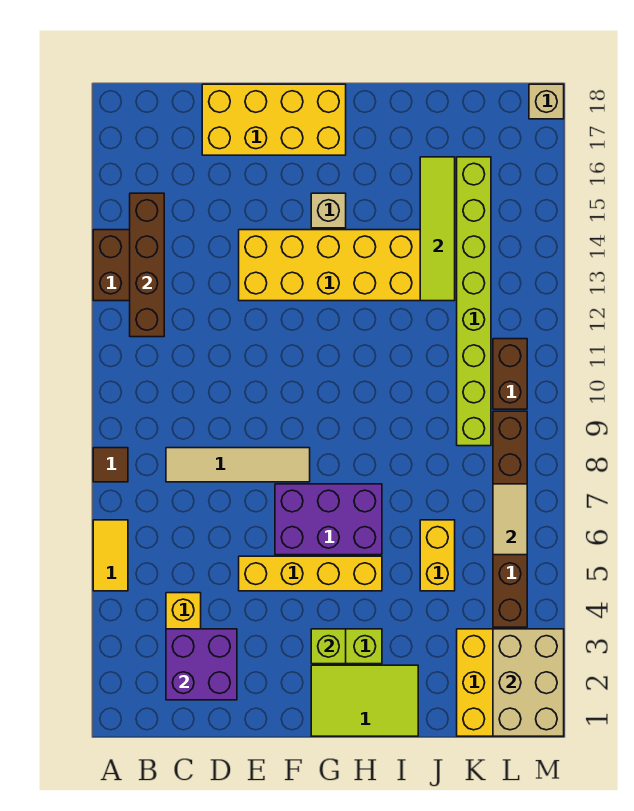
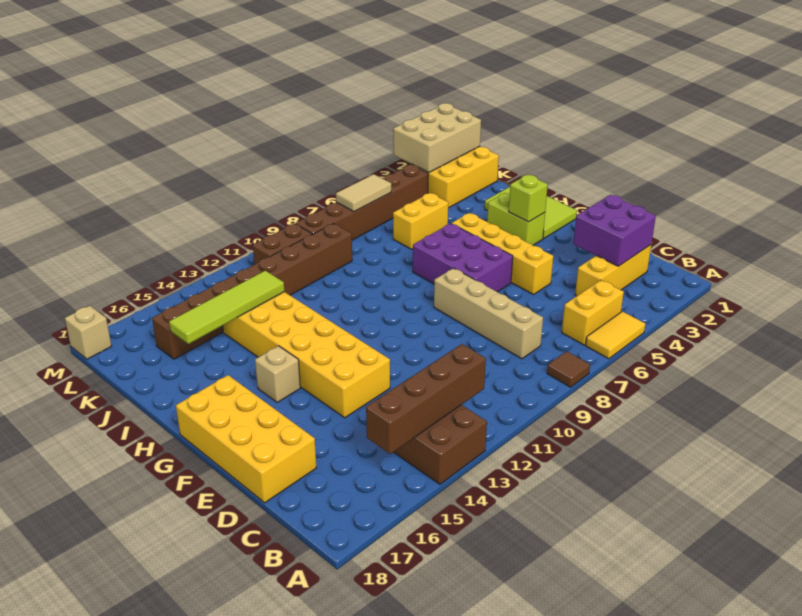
none -> yellow brick B5:B6 level 1
tan tile C8:F8 level 1 -> tan brick C8:F8 level 1
lime brick K9:K16 level 1 -> brown brick K9:K16 level 1

